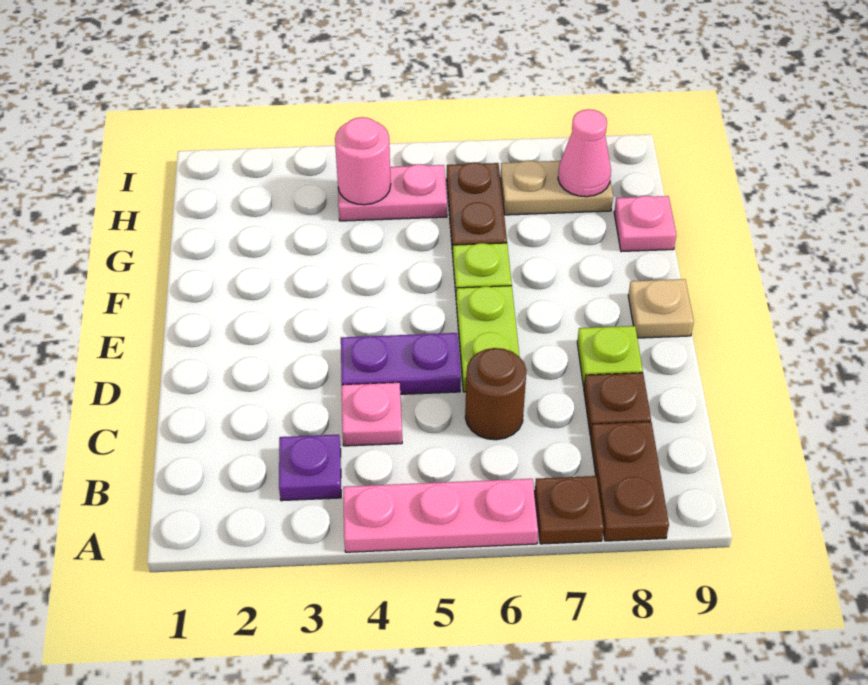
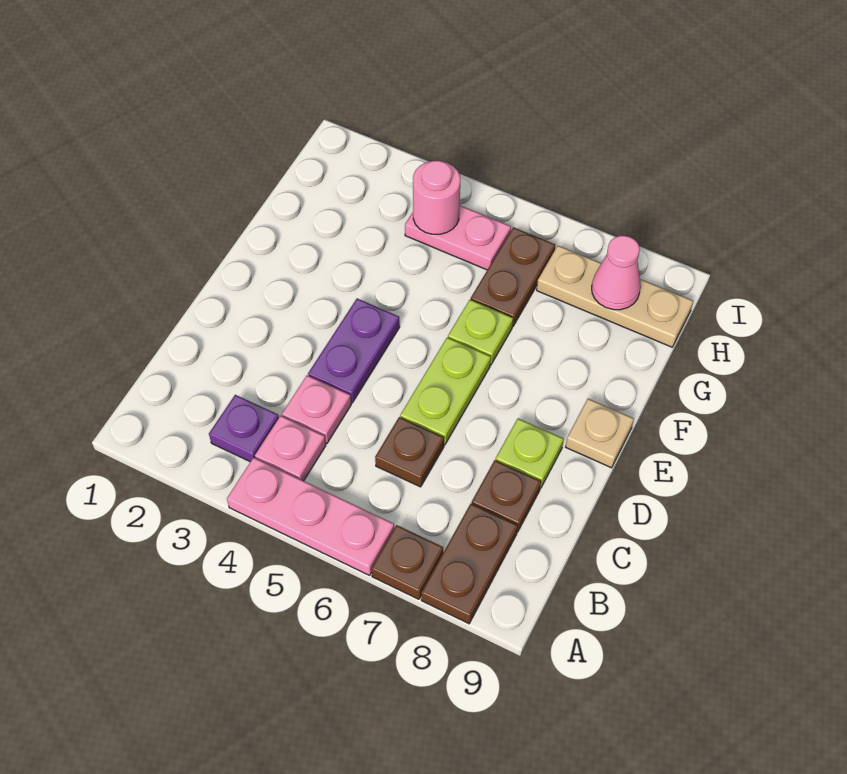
brown round brick C6 level 1 -> brown plate C6 level 1
purple plate D4:D5 level 1 -> purple plate D4:E4 level 1
pink plate G9 level 1 -> pink plate B4 level 1
tan plate H7:H8 level 1 -> tan plate H7:H9 level 1

